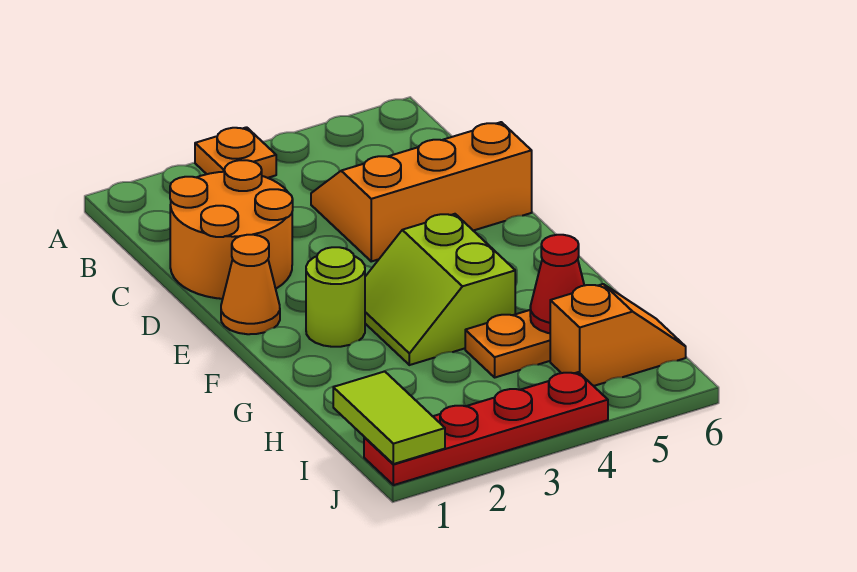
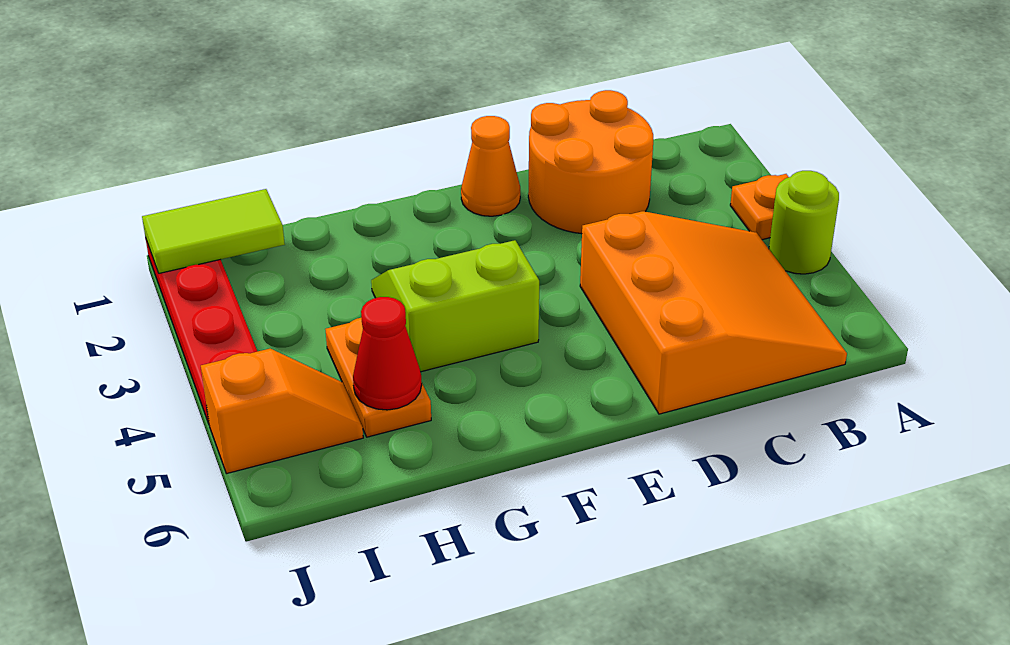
orange slope C4:D6 level 1 top D -> orange slope B4:D6 level 1 top D
lime round brick F2 level 1 -> lime round brick A4 level 1
orange slope I5:I6 level 1 top 5 -> orange slope I5:J5 level 1 top J

